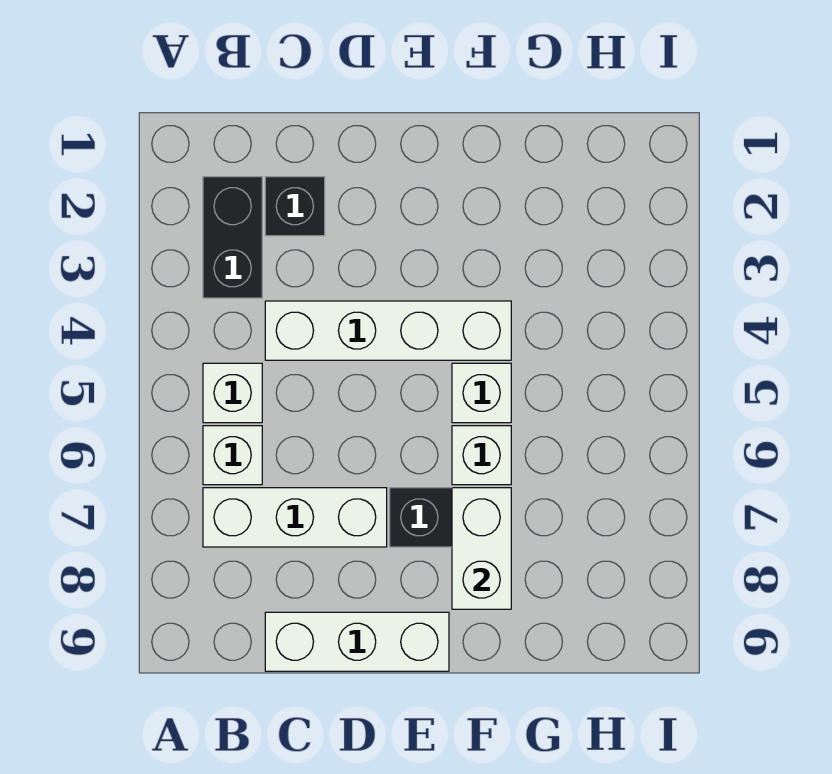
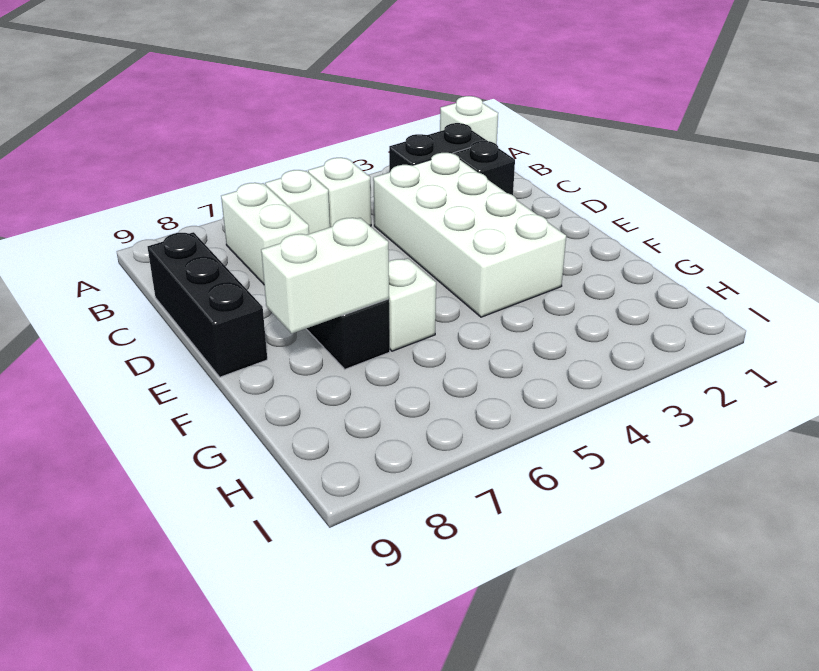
white brick B7:D7 level 1 -> white brick B7:C7 level 1
white brick C4:F4 level 1 -> white brick C3:F4 level 1
white brick C9:E9 level 1 -> black brick C9:E9 level 1
white brick F5 level 1 -> white brick A1 level 1

